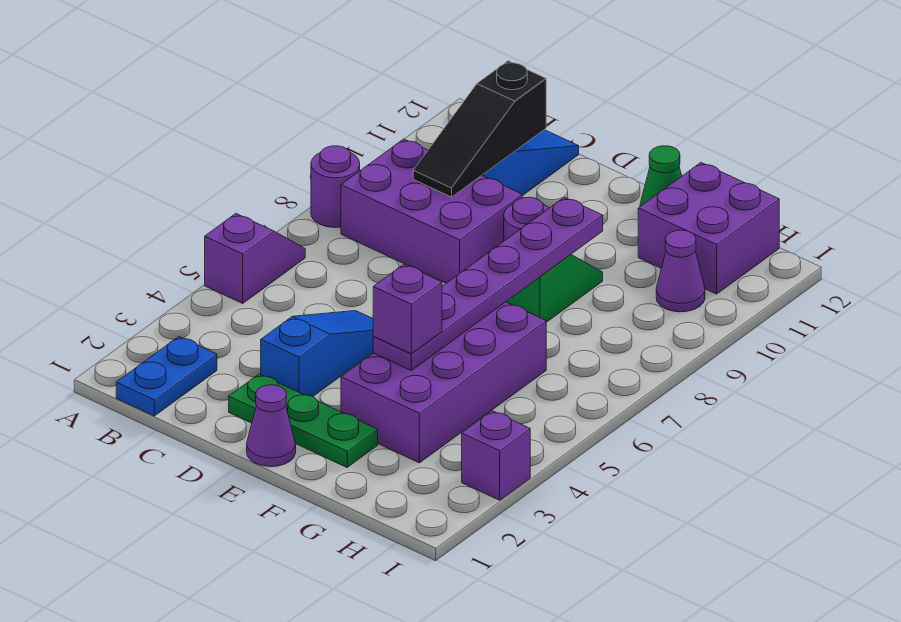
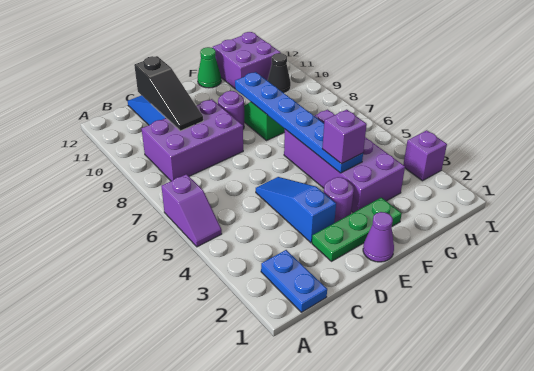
purple slope A5:A6 level 1 top 5 -> purple slope A5:A6 level 1 top 6
purple round brick A8 level 1 -> purple round brick E3 level 1
purple plate F4:F9 level 2 -> blue plate F4:F9 level 2
purple cone H10 level 1 -> black cone H10 level 1

